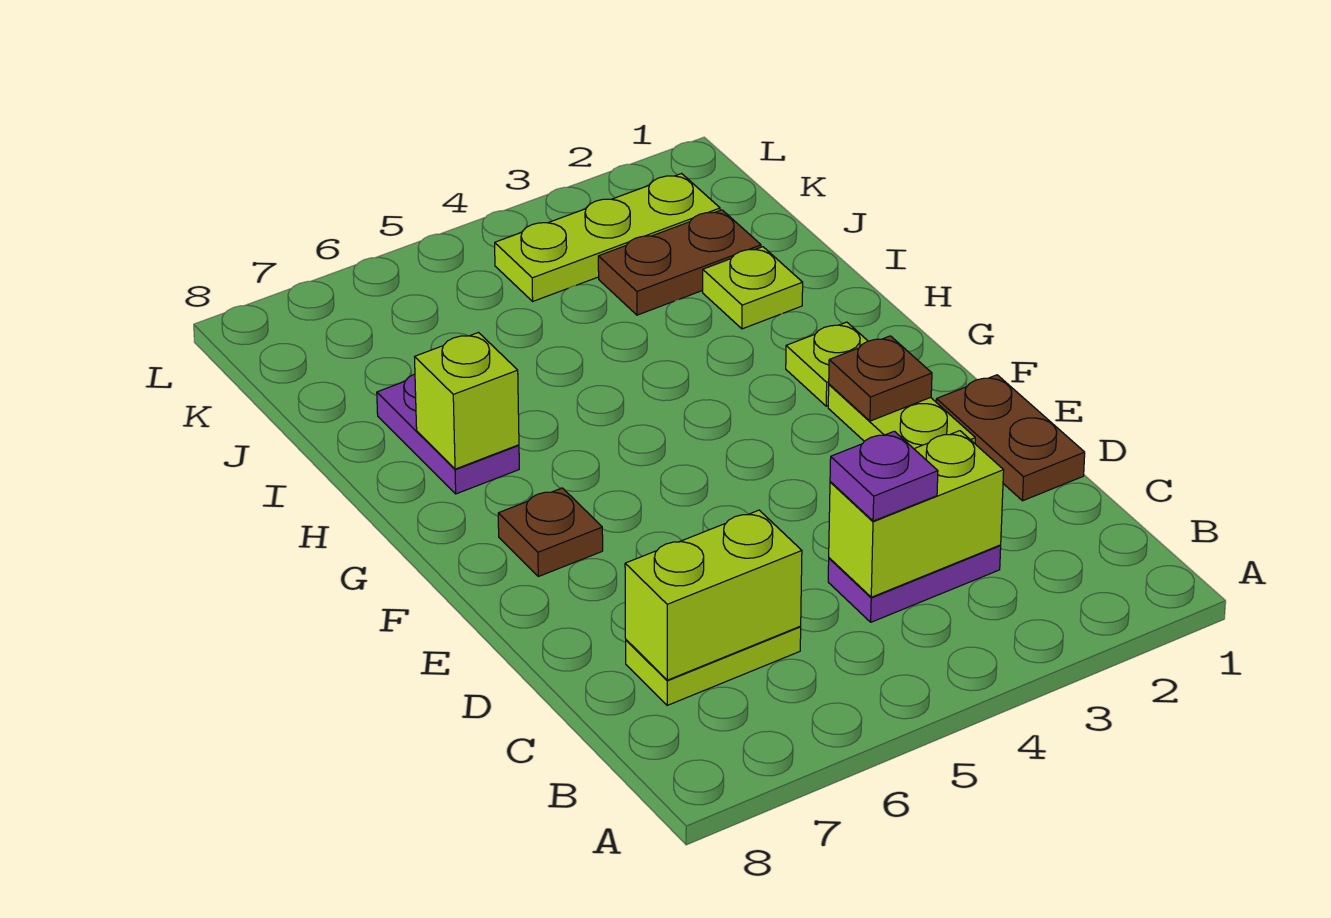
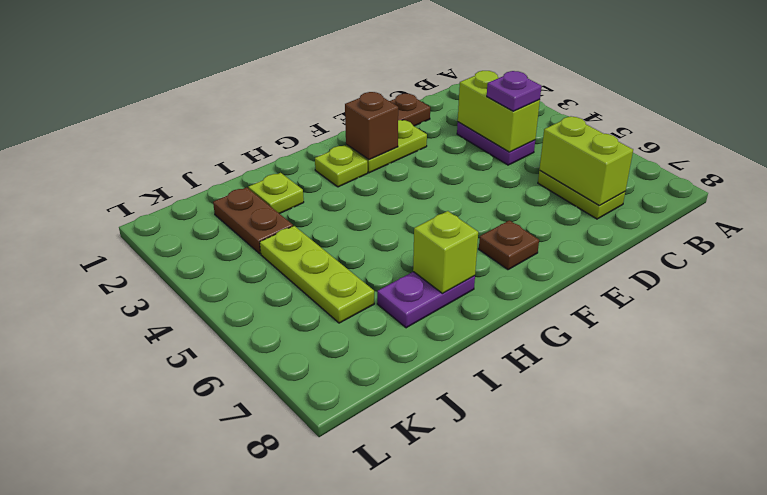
brown plate F2 level 2 -> brown brick F2 level 2
lime plate K2:K4 level 1 -> lime plate J4:J6 level 1

